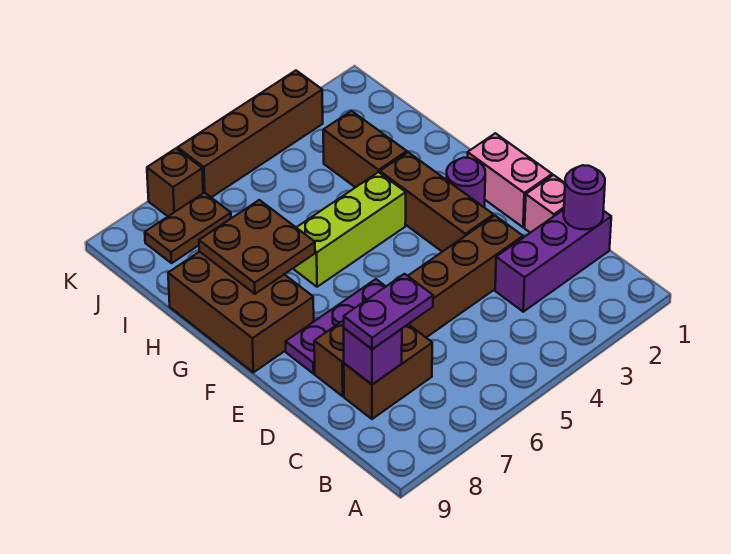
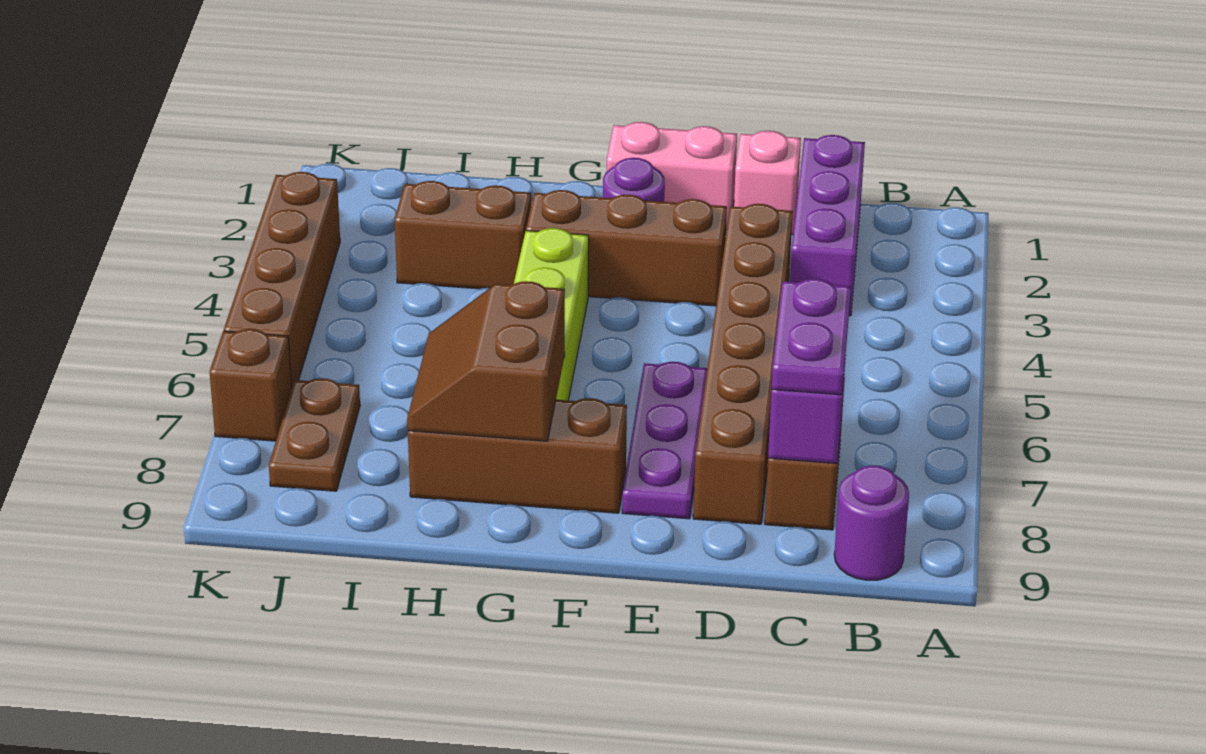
purple round brick C1 level 2 -> purple round brick B9 level 1
brown brick F8:H9 level 1 -> brown brick F8:H8 level 1
brown plate G7:H8 level 2 -> brown slope G7:H8 level 2 top G

